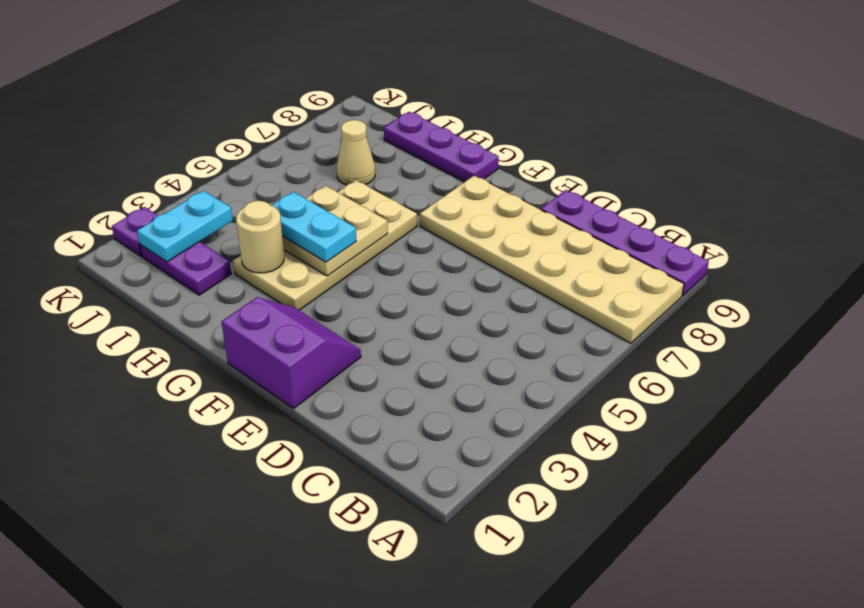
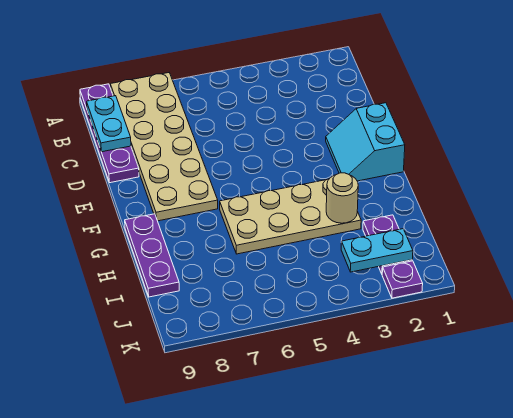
purple slope E1:F2 level 1 top 1 -> cyan slope E1:F2 level 1 top 1
tan plate G4:H5 level 2 -> none
cyan plate G4:H4 level 3 -> cyan plate B9:C9 level 2
tan cone I7 level 1 -> none

